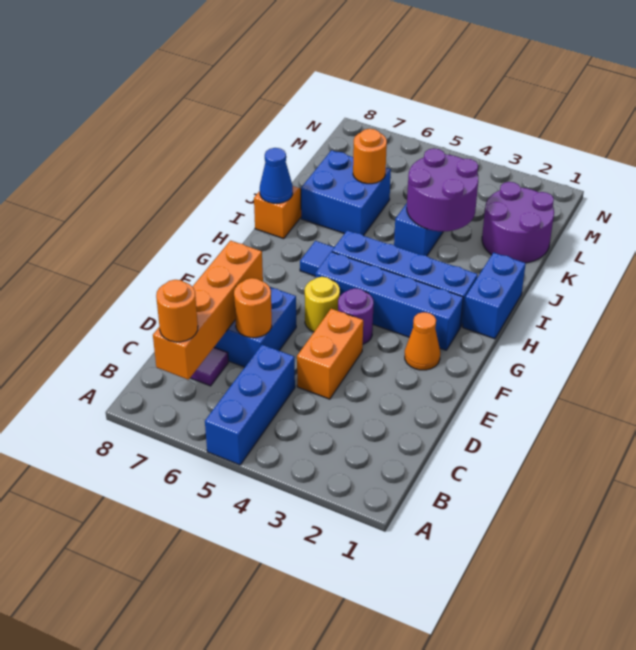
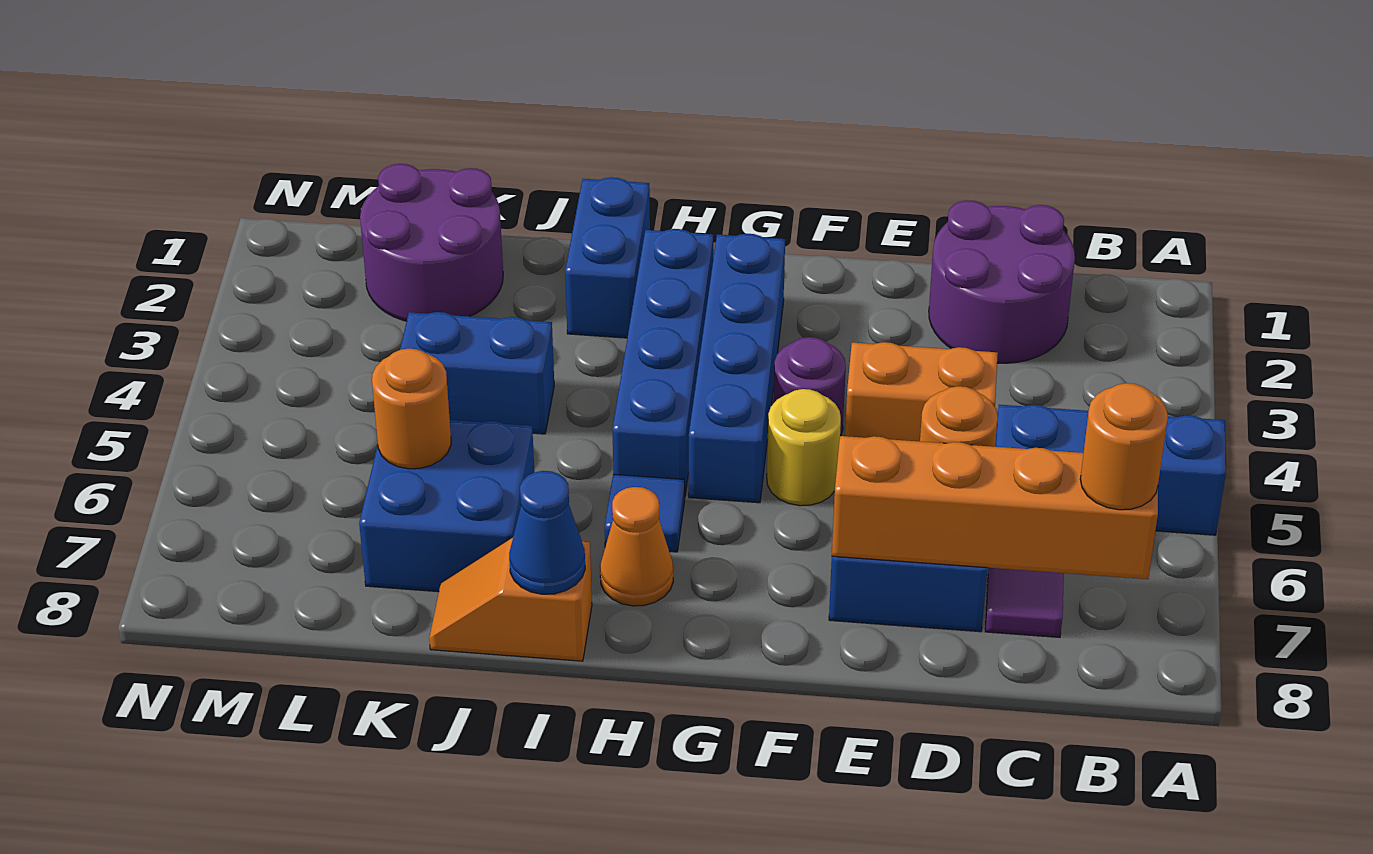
orange cone F2 level 1 -> orange cone H7 level 1
blue brick H1:I1 level 1 -> blue brick I1:I2 level 1
purple round brick J3:K4 level 2 -> purple round brick C1:D2 level 1

